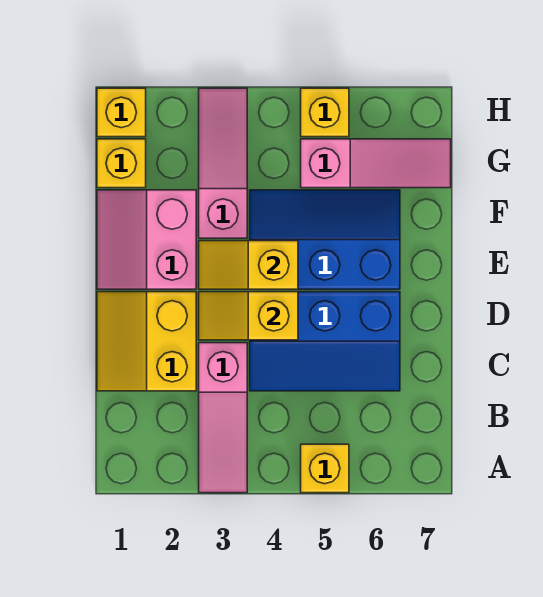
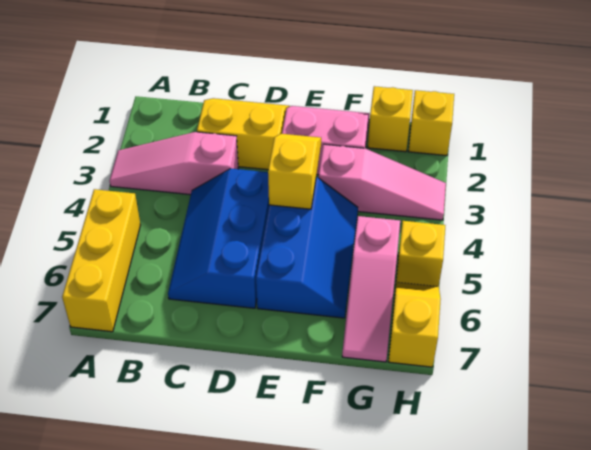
yellow brick A5 level 1 -> yellow brick A5:A7 level 1
yellow slope D3:D4 level 2 top 4 -> yellow slope H6:H7 level 1 top 7

